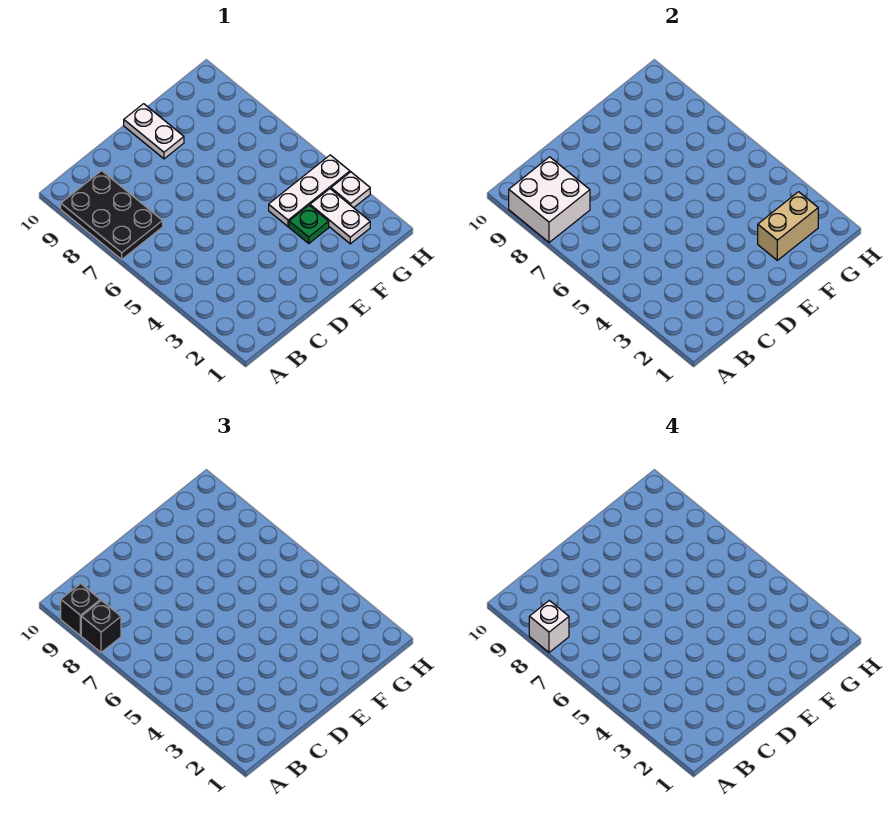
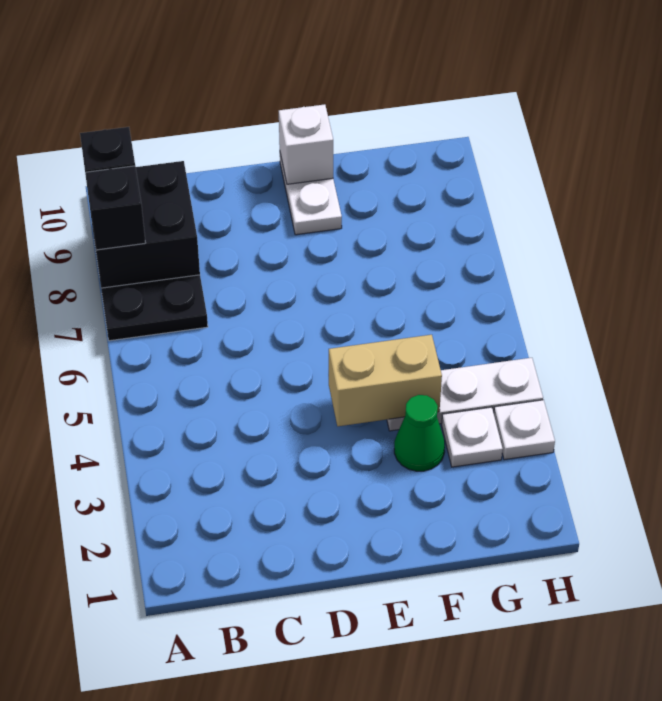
white brick A8:B9 level 2 -> black brick A8:B9 level 2
white brick A8 level 4 -> white brick E10 level 2
tan brick F2:G2 level 2 -> tan brick E4:F4 level 2
green plate F3 level 1 -> green cone F3 level 1
white plate G2:G3 level 1 -> white plate G3 level 1

